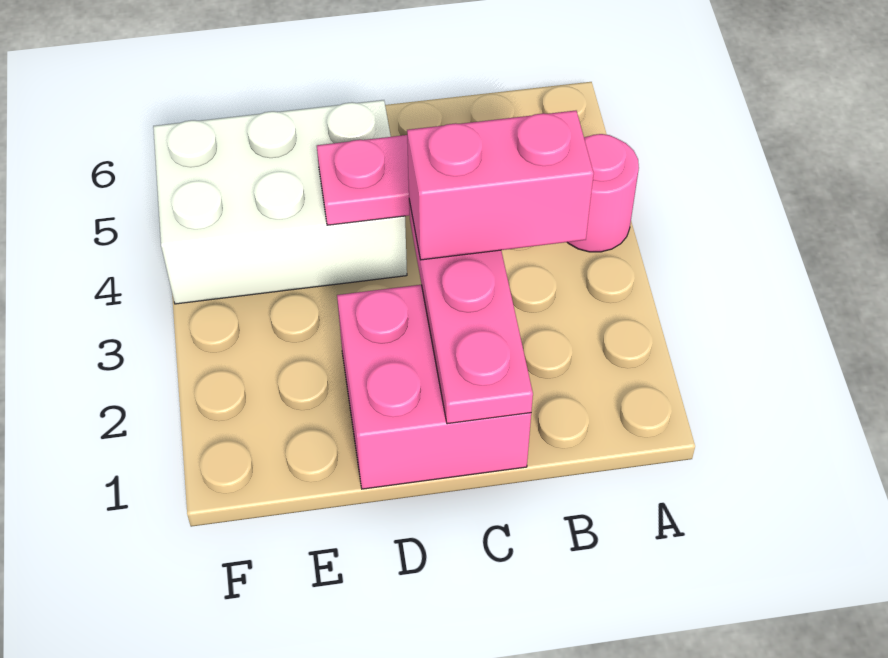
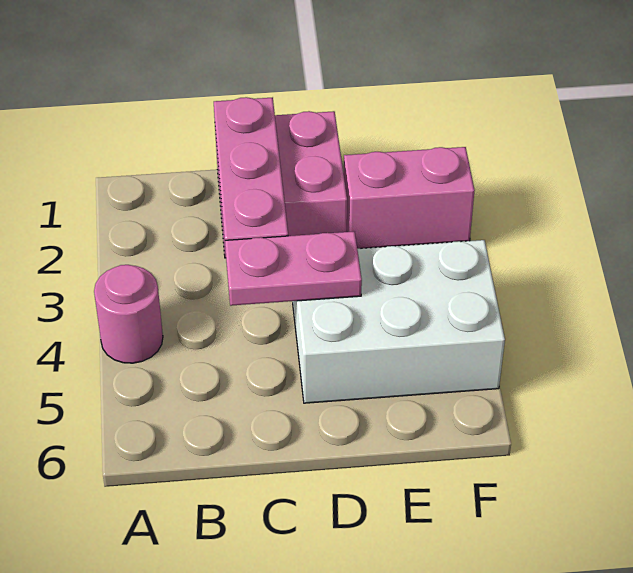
pink brick B3:C3 level 3 -> pink brick E2:F2 level 1

